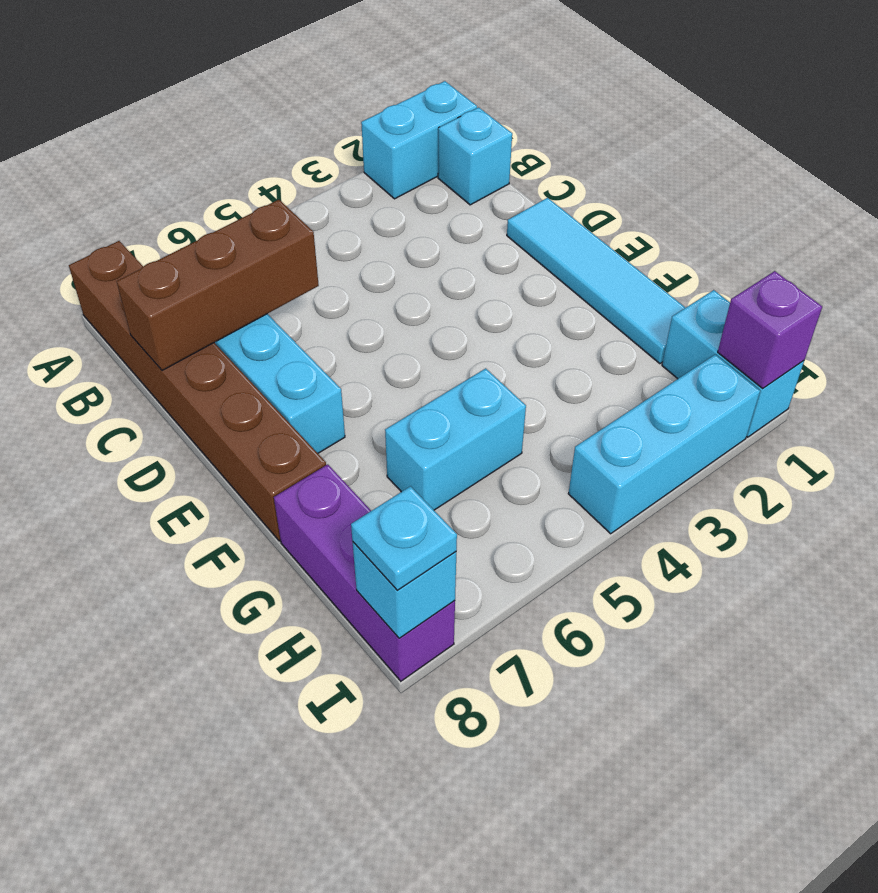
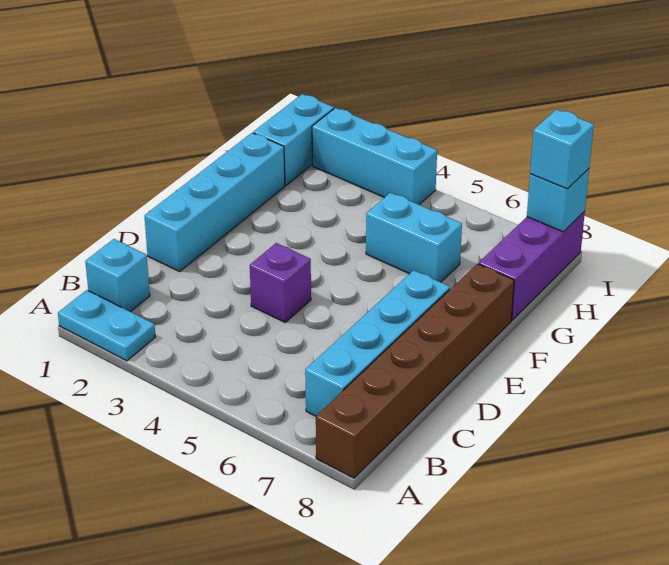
cyan brick A1:A2 level 1 -> cyan plate A1:A2 level 1
brown brick C6:C8 level 2 -> none
cyan tile D1:G1 level 1 -> cyan brick D1:G1 level 1
purple brick I1 level 2 -> purple brick D4 level 1
cyan plate I8 level 3 -> cyan brick I8 level 3

